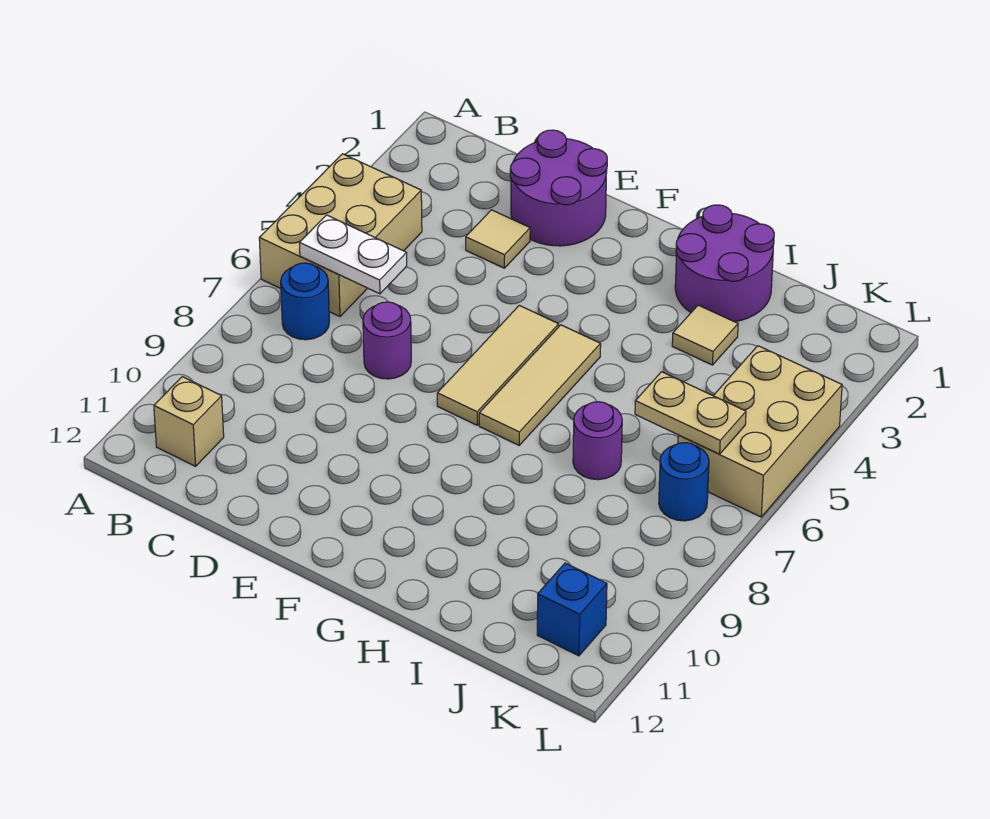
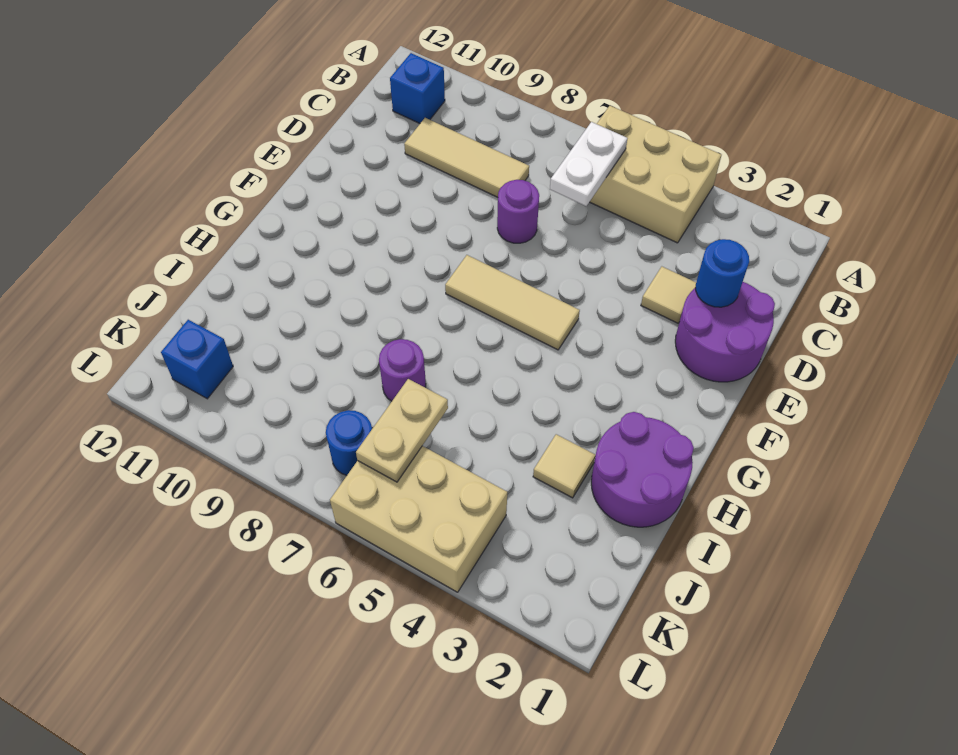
blue round brick B7 level 1 -> blue round brick D2 level 2
tan brick B11 level 1 -> blue brick B11 level 1
tan tile G5:G7 level 1 -> tan tile C8:C10 level 1

